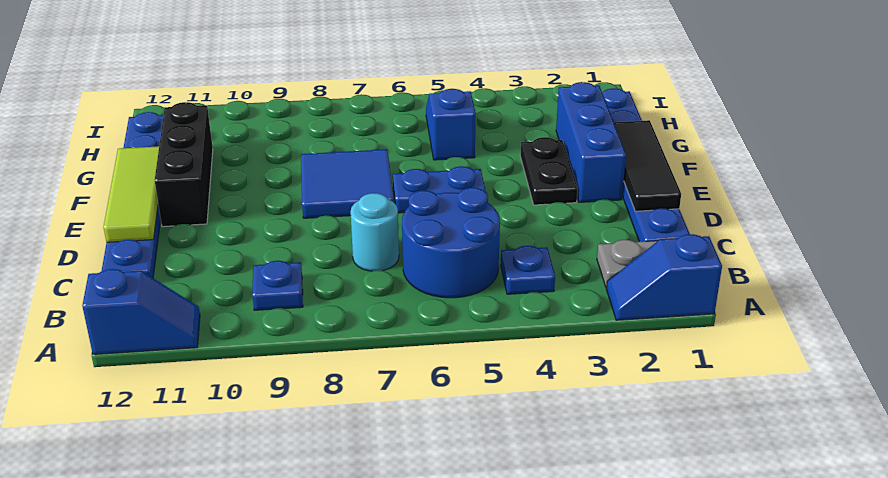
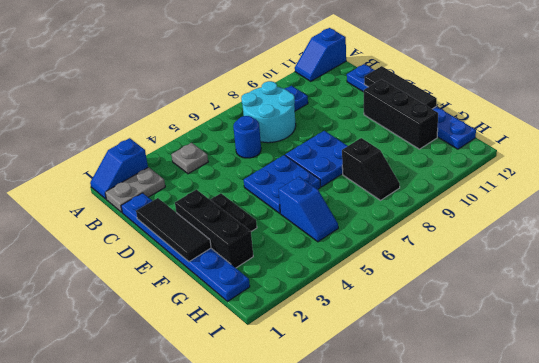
blue slope A1:A2 level 1 top 1 -> blue slope A1:A2 level 1 top 2
blue plate B4 level 1 -> grey plate B4 level 1
blue round brick B5:C6 level 1 -> blue round brick C6 level 1
cyan round brick C7 level 1 -> cyan round brick B7:C8 level 1
lime tile D12:F12 level 2 -> black tile D12:F12 level 2
blue brick E2:G2 level 1 -> black brick E2:G2 level 1
blue plate E5:E6 level 1 -> blue plate E5:F6 level 1
blue tile E7:F8 level 1 -> blue plate E7:F8 level 1
none -> black slope G8:H8 level 1 top G

